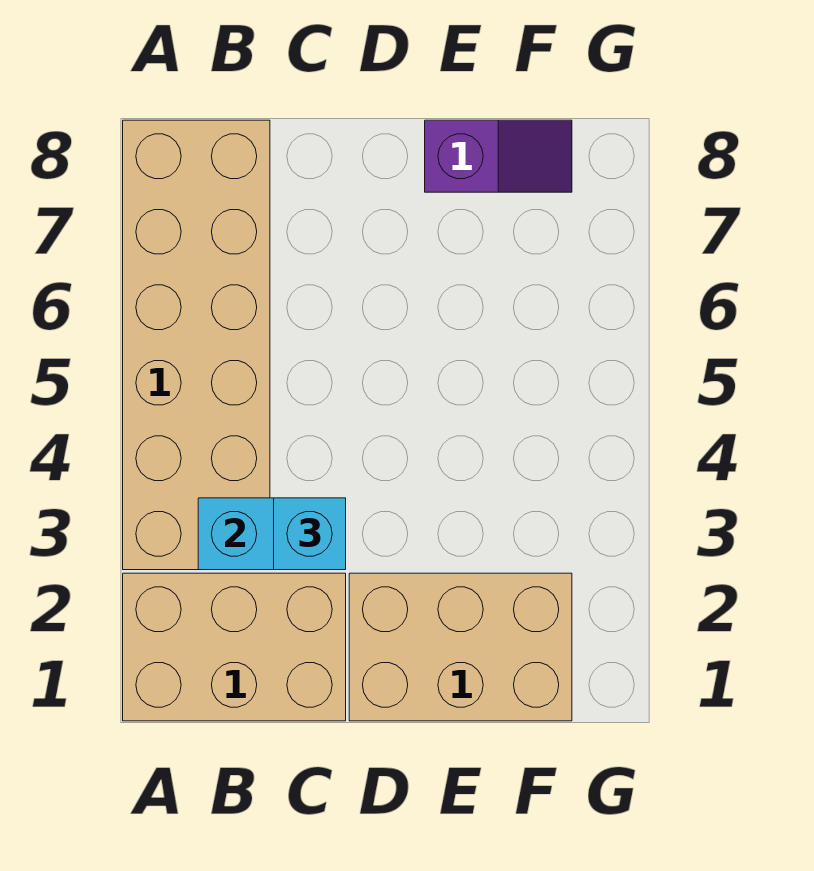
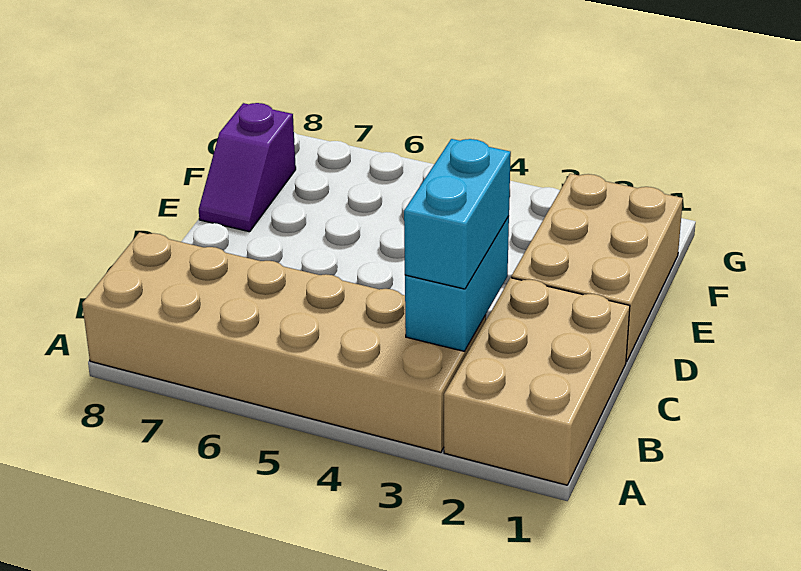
cyan brick C3 level 3 -> cyan brick B3:C3 level 3
purple slope E8:F8 level 1 top E -> purple slope E8:F8 level 1 top F

